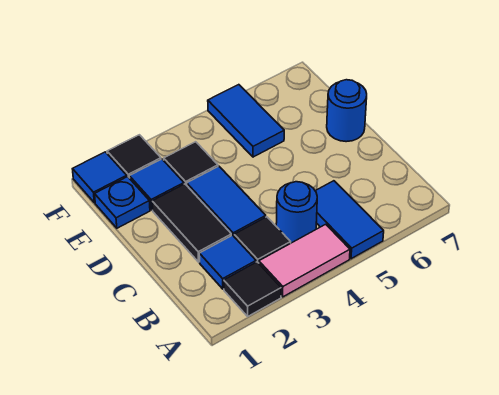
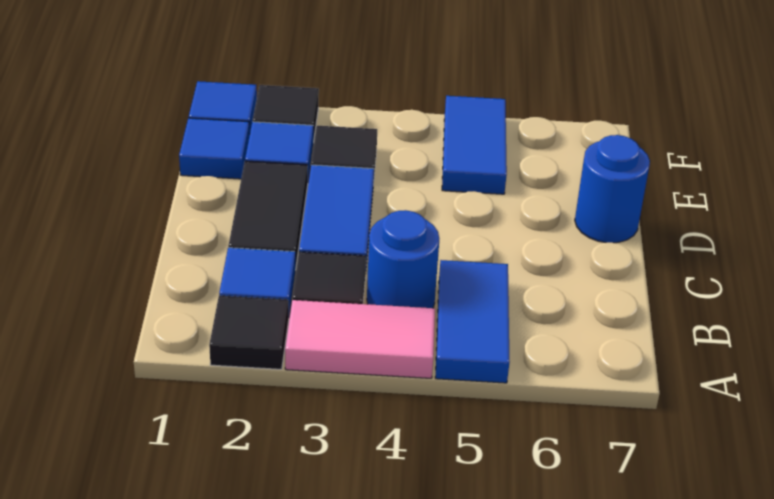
blue plate E1 level 1 -> blue tile E1 level 1

